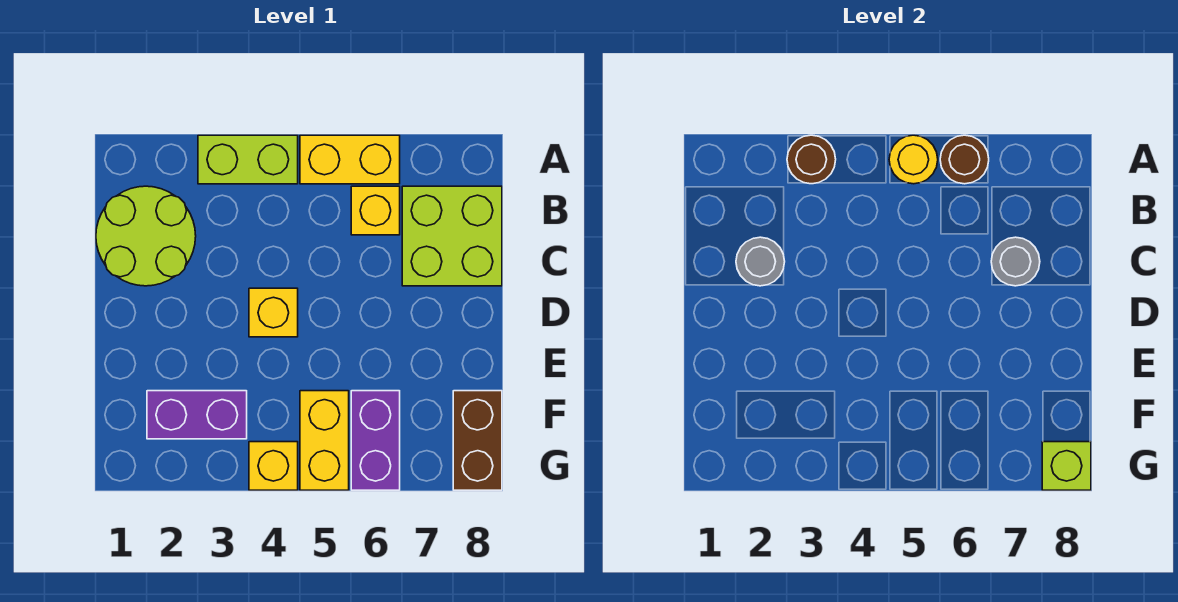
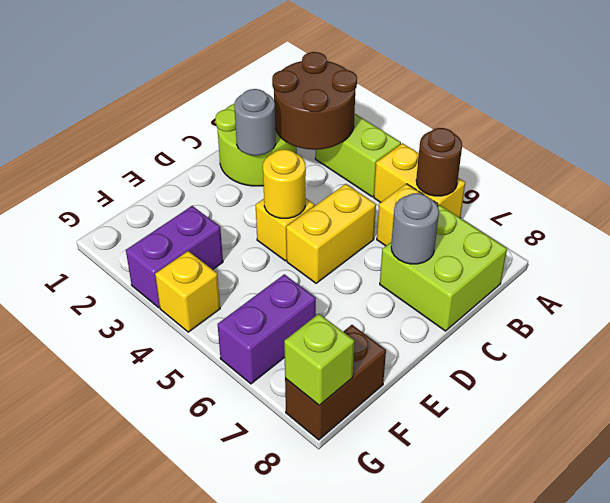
brown round brick A3 level 2 -> brown round brick A2:B3 level 2
yellow round brick A5 level 2 -> yellow round brick D4 level 2
purple brick F2:F3 level 1 -> purple brick F3:G3 level 1
yellow brick F5:G5 level 1 -> yellow brick C5:D5 level 1

